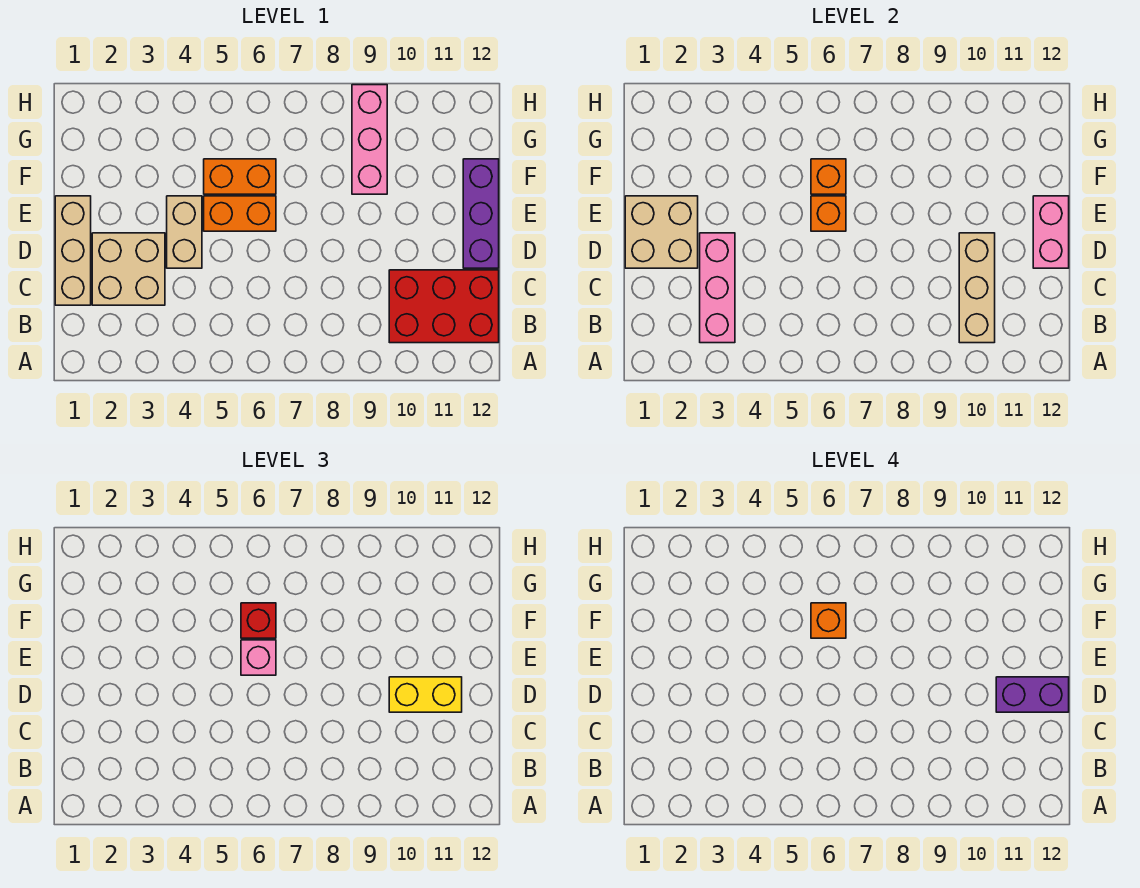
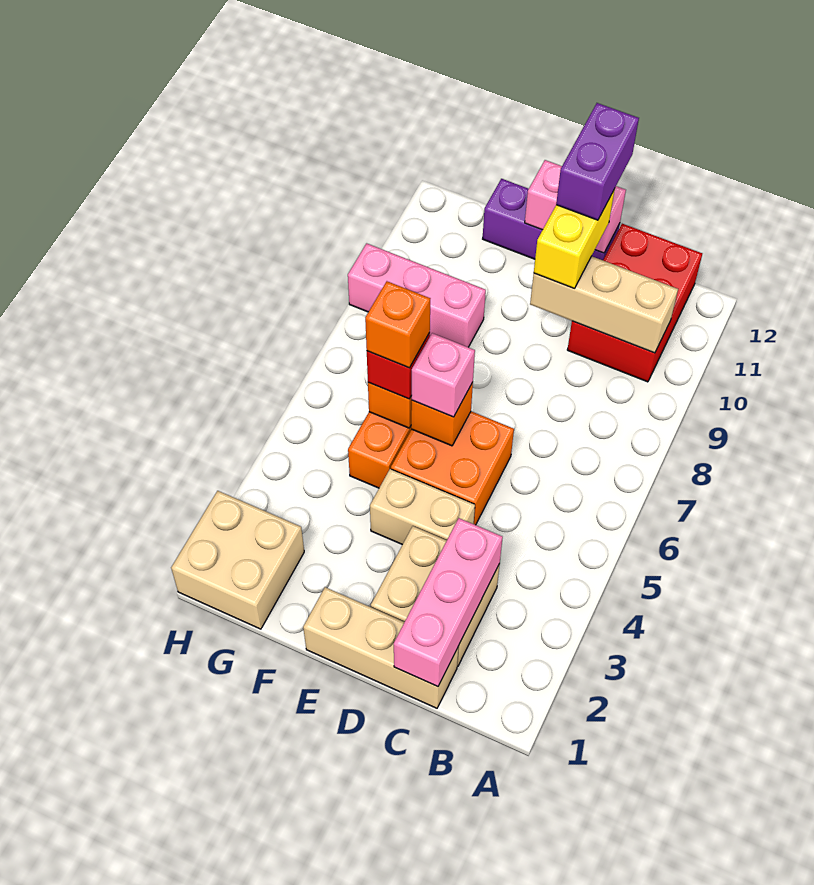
pink brick B3:D3 level 2 -> pink brick C1:C3 level 2
tan brick D1:E2 level 2 -> tan brick G1:H2 level 1
orange brick E5:E6 level 1 -> orange brick D5:E6 level 1

